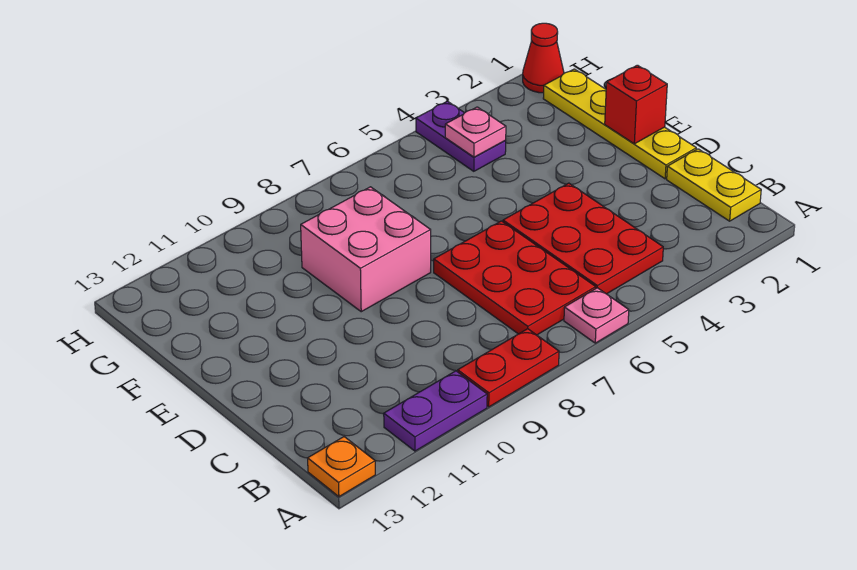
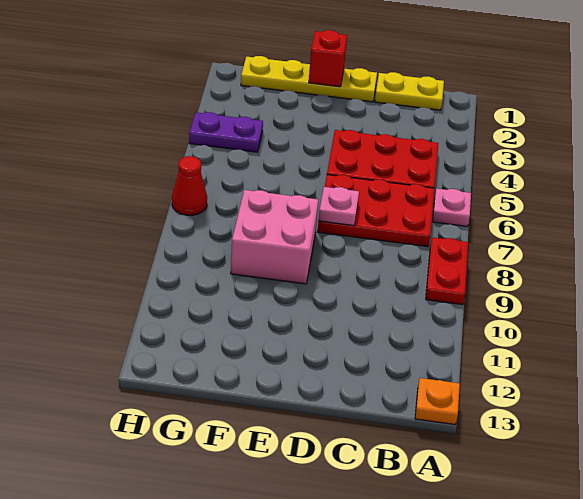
purple plate A10:A11 level 1 -> none
pink plate G4 level 2 -> pink plate D7 level 2
red cone H1 level 1 -> red cone H7 level 1

